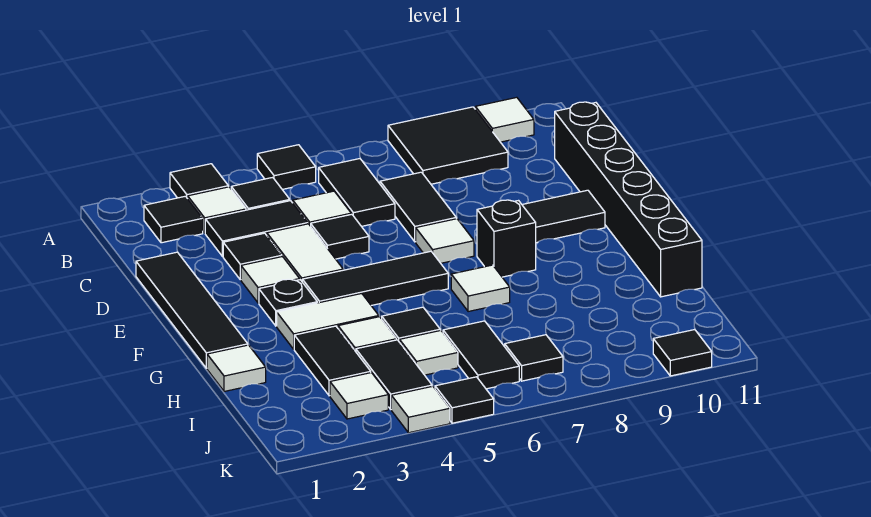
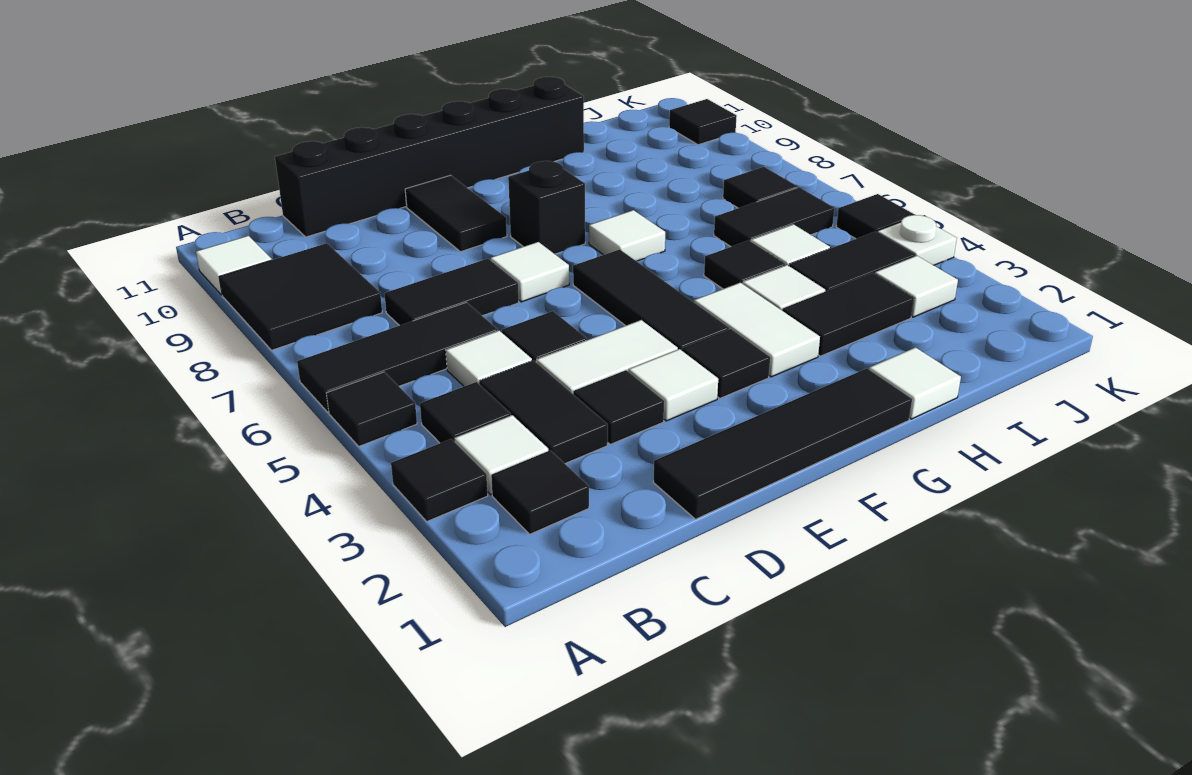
black tile B6:C6 level 1 -> black tile A6:C6 level 1
black plate F3 level 1 -> black tile F3 level 1
white tile K4 level 1 -> white plate K4 level 1

